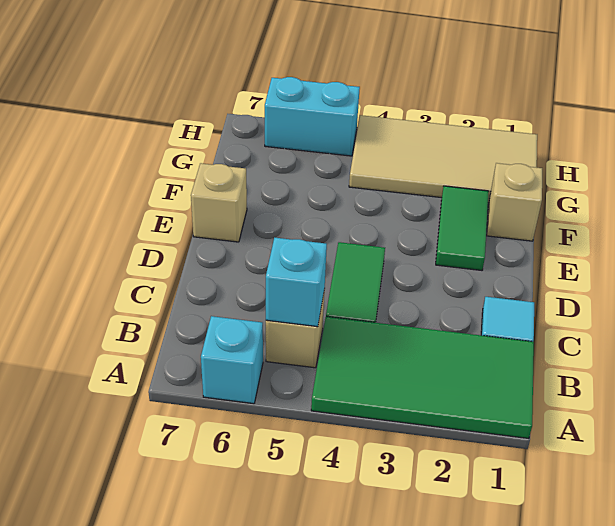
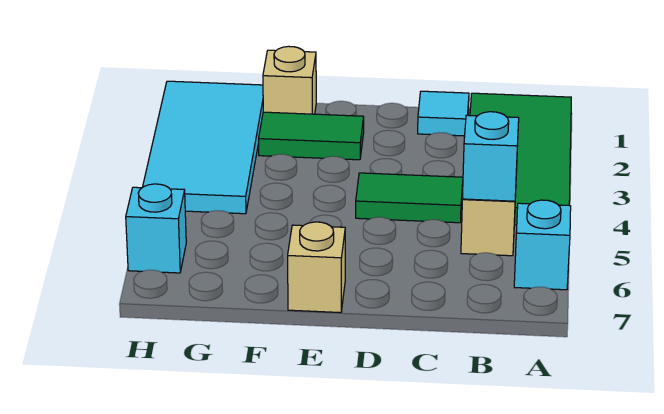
tan tile G1:H4 level 1 -> cyan tile G1:H4 level 1
cyan brick H5:H6 level 1 -> cyan brick H6 level 1

